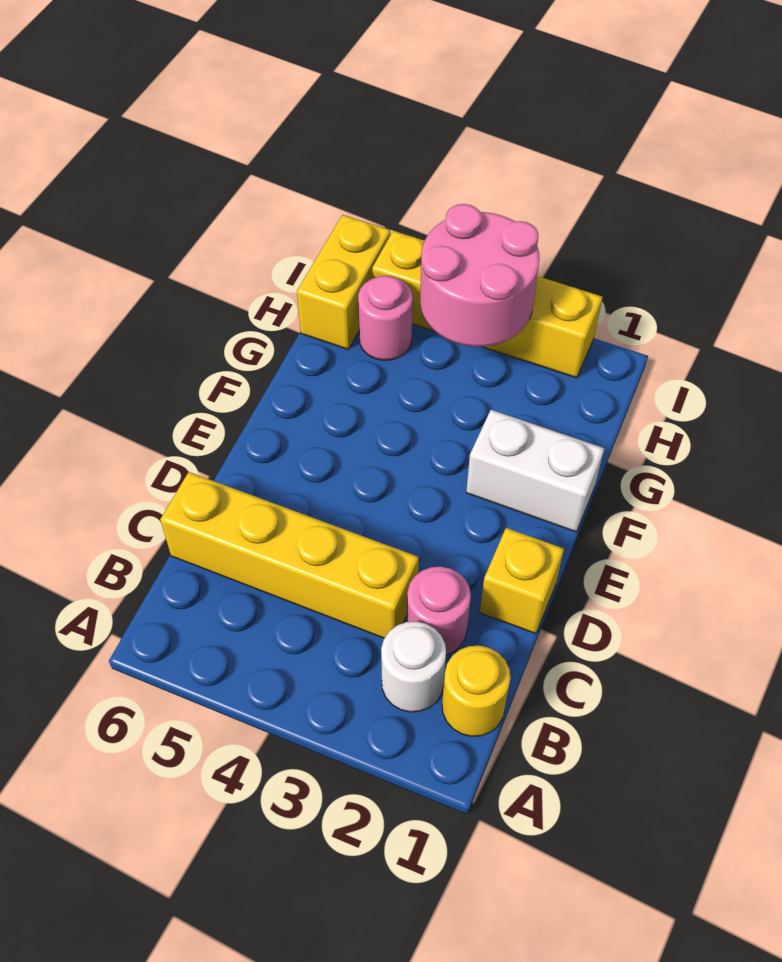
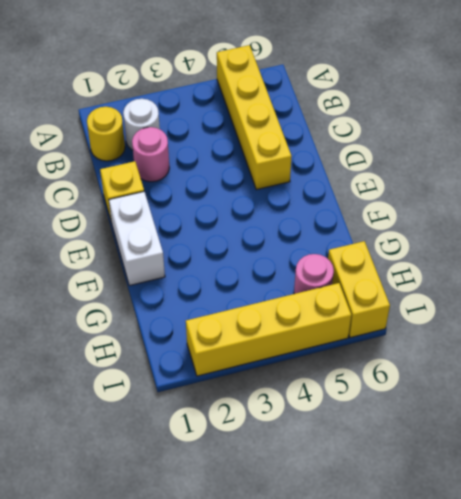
yellow brick C3:C6 level 1 -> yellow brick A5:D5 level 1
white brick F1:F2 level 1 -> white brick E1:F1 level 1
pink round brick H3:I4 level 2 -> none

